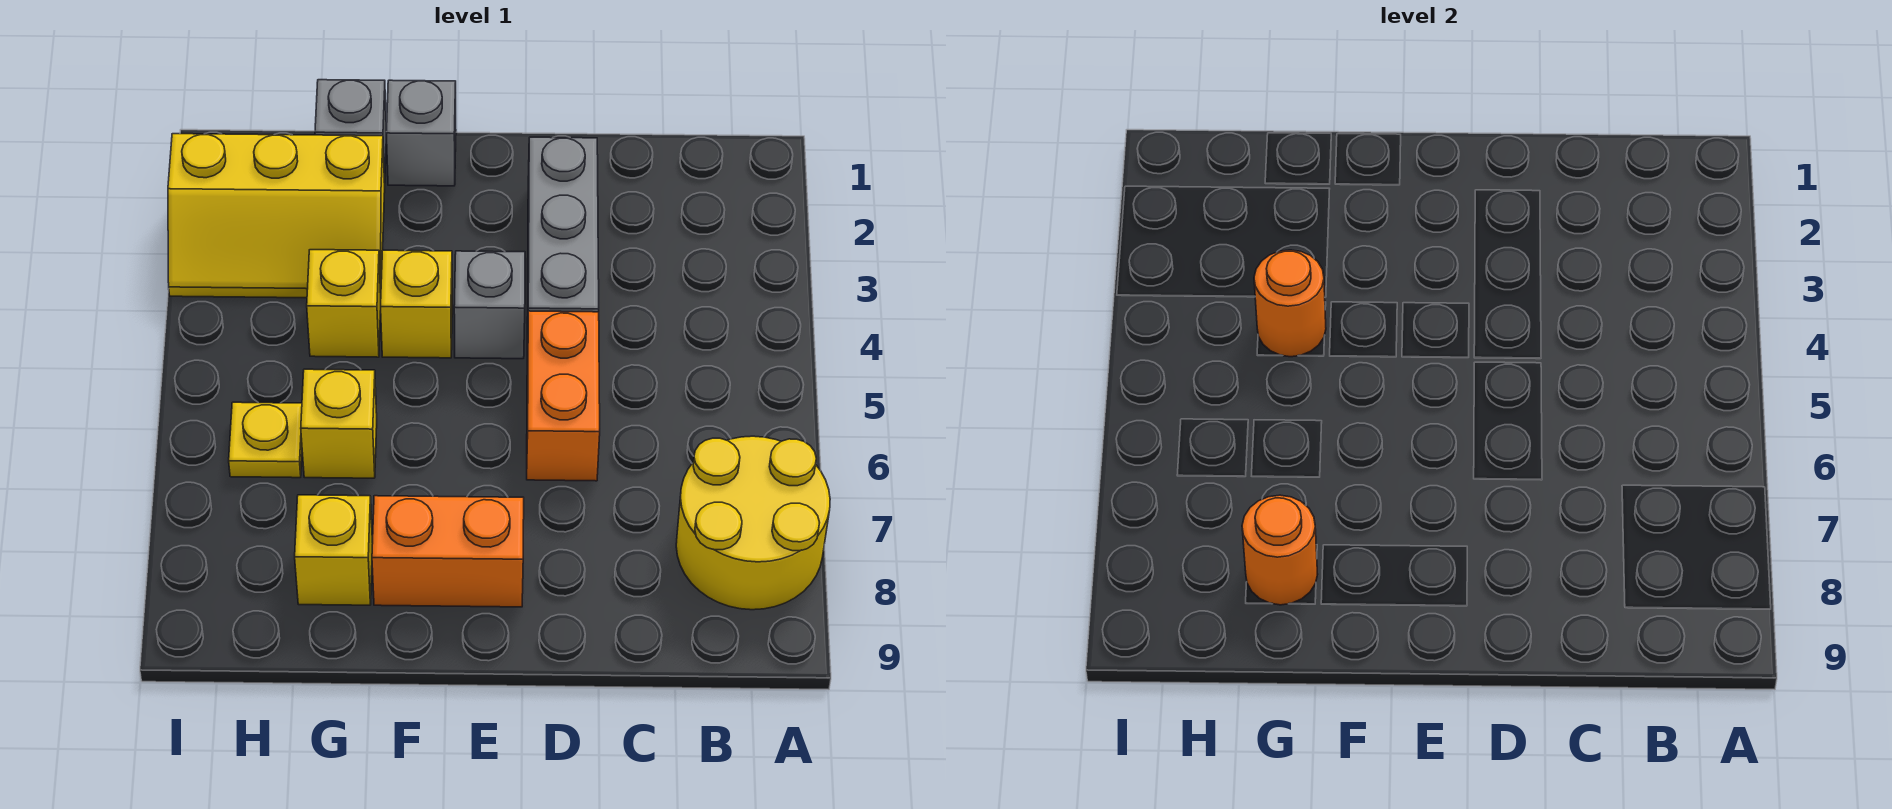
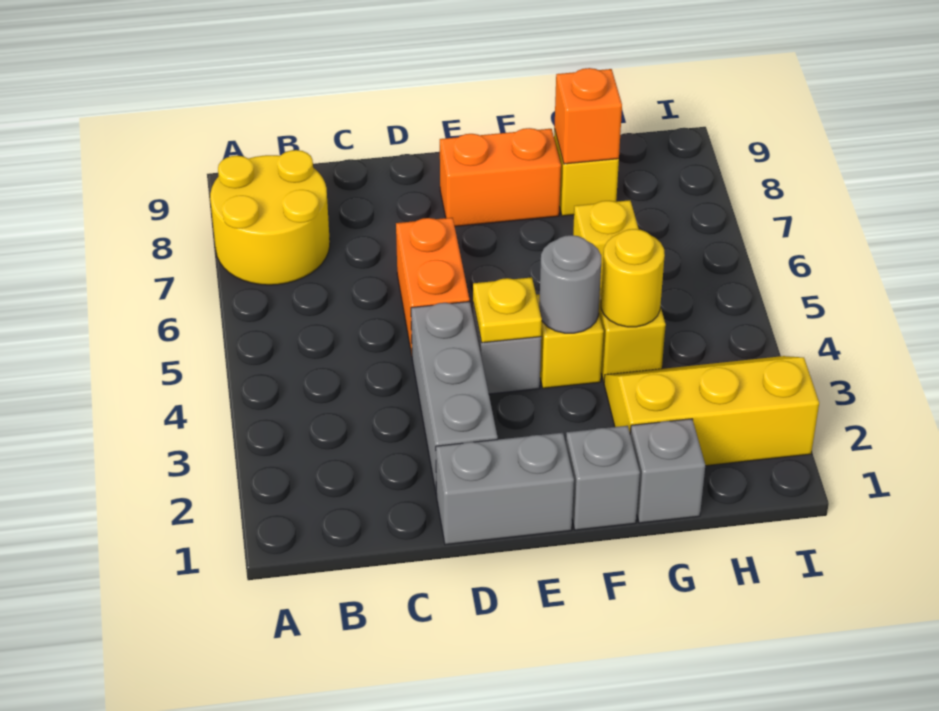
none -> grey brick D1:E1 level 1
none -> grey round brick F4 level 2
orange round brick G4 level 2 -> yellow round brick G4 level 2
orange round brick G8 level 2 -> orange brick G8 level 2
yellow plate H6 level 1 -> yellow plate E4 level 2

